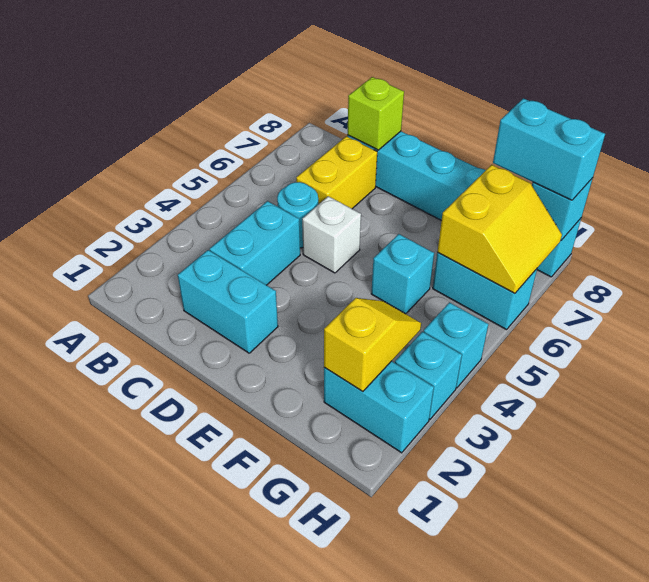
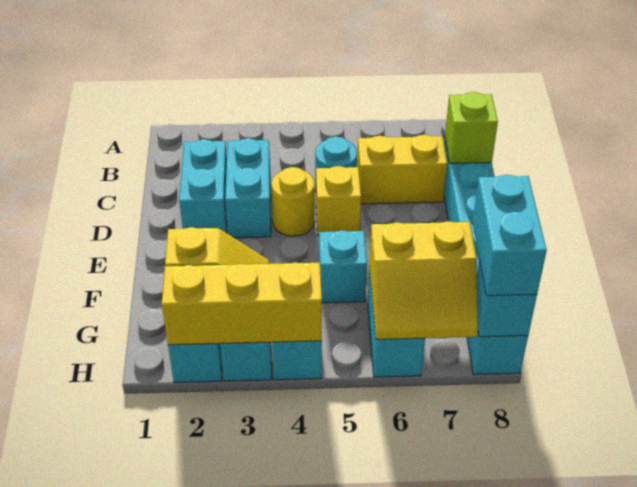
cyan brick C3:C4 level 1 -> cyan brick C3:D3 level 1
none -> yellow round brick D4 level 1
white brick D5 level 1 -> yellow brick D5 level 1
none -> yellow brick H2:H4 level 2

